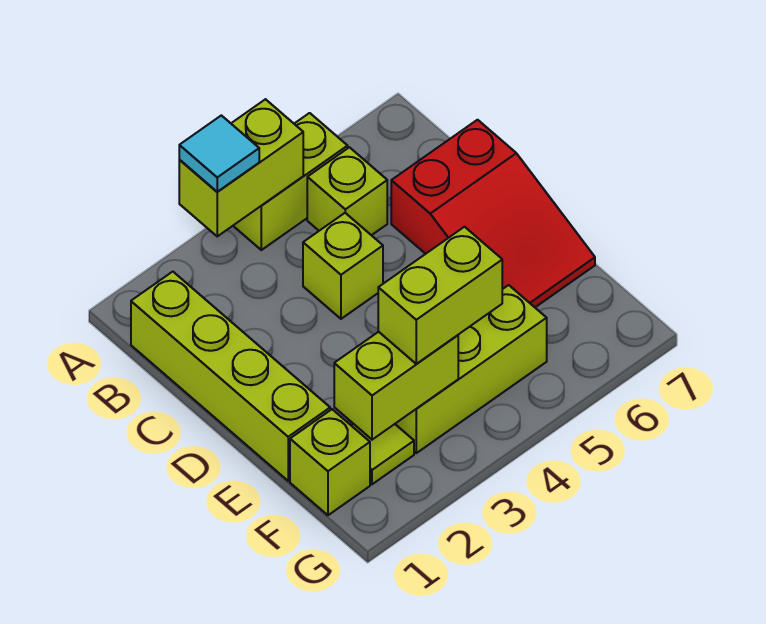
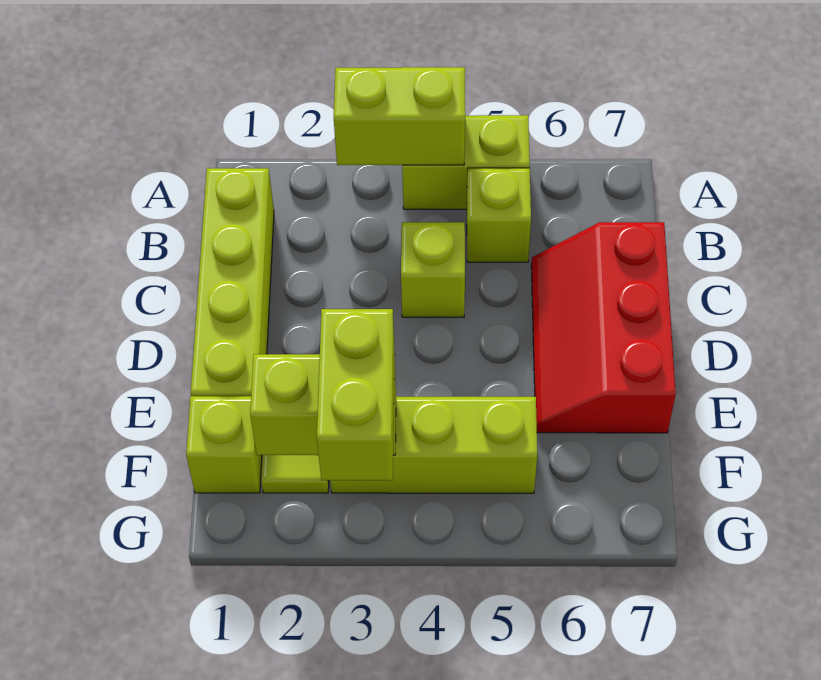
cyan tile A3 level 3 -> none
red slope C6:E7 level 1 top C -> red slope C6:E7 level 1 top 7
lime brick F3:F4 level 3 -> lime brick F3:G3 level 3

